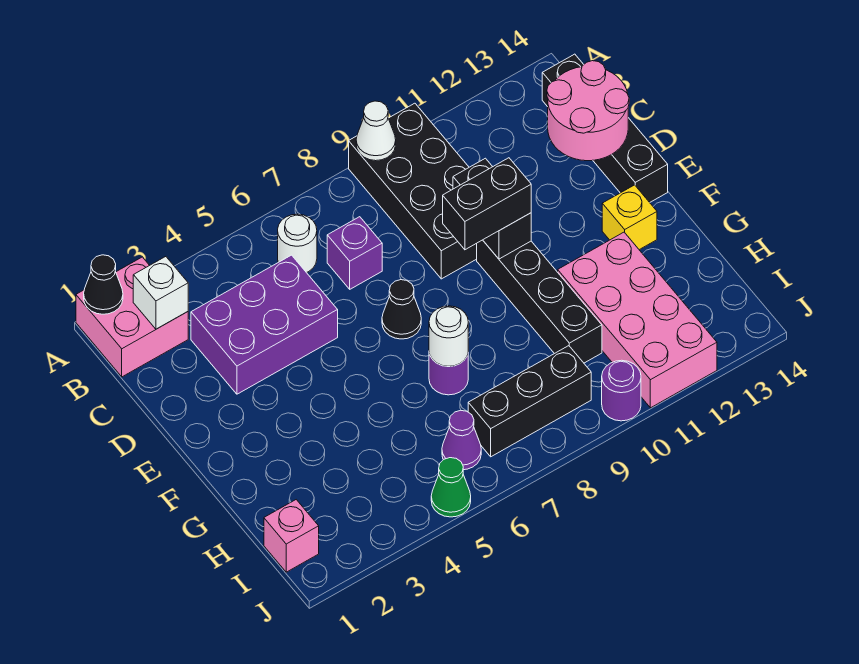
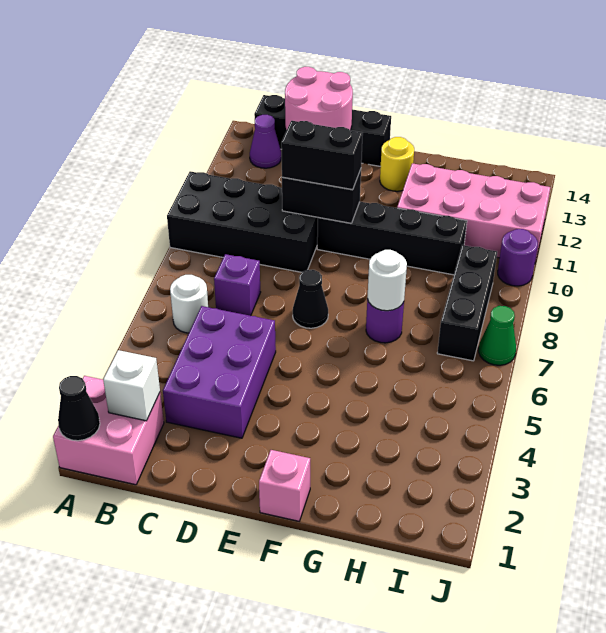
white cone A9 level 2 -> none
black brick E9:E10 level 3 -> black brick D10:E10 level 3
yellow brick F13 level 1 -> yellow round brick F13 level 1
pink brick I1 level 1 -> pink brick F1 level 1
purple cone I6 level 1 -> purple cone B13 level 1
green cone J5 level 1 -> green cone J7 level 1

